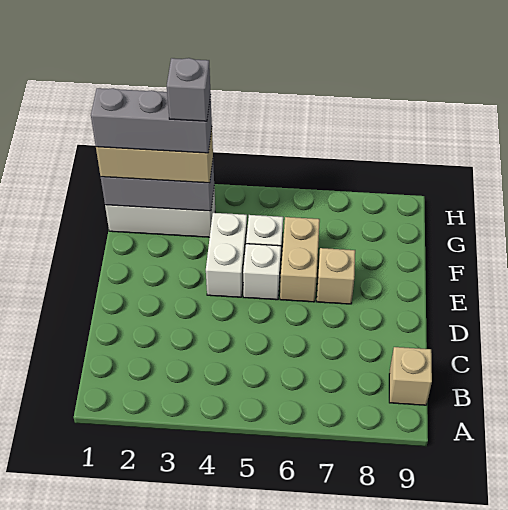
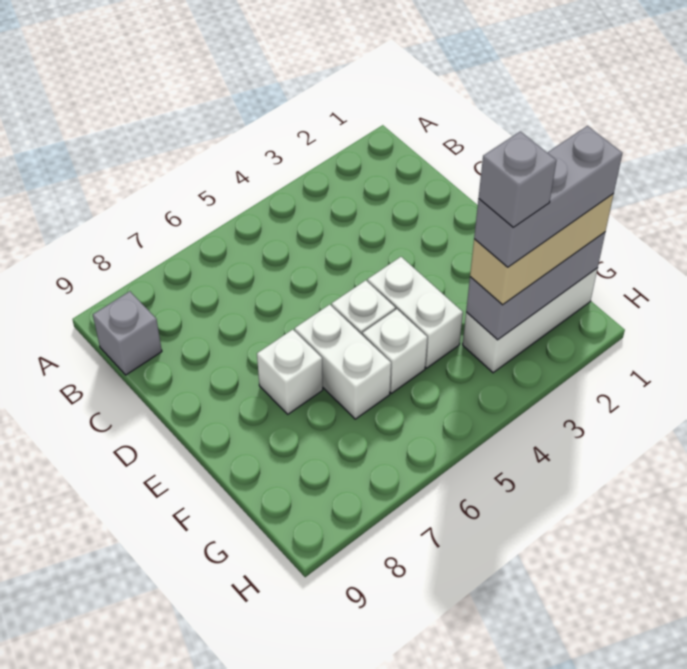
tan brick B9 level 1 -> grey brick B9 level 1
tan brick E6:F6 level 1 -> white brick E6:F6 level 1
tan brick E7 level 1 -> white brick E7 level 1

